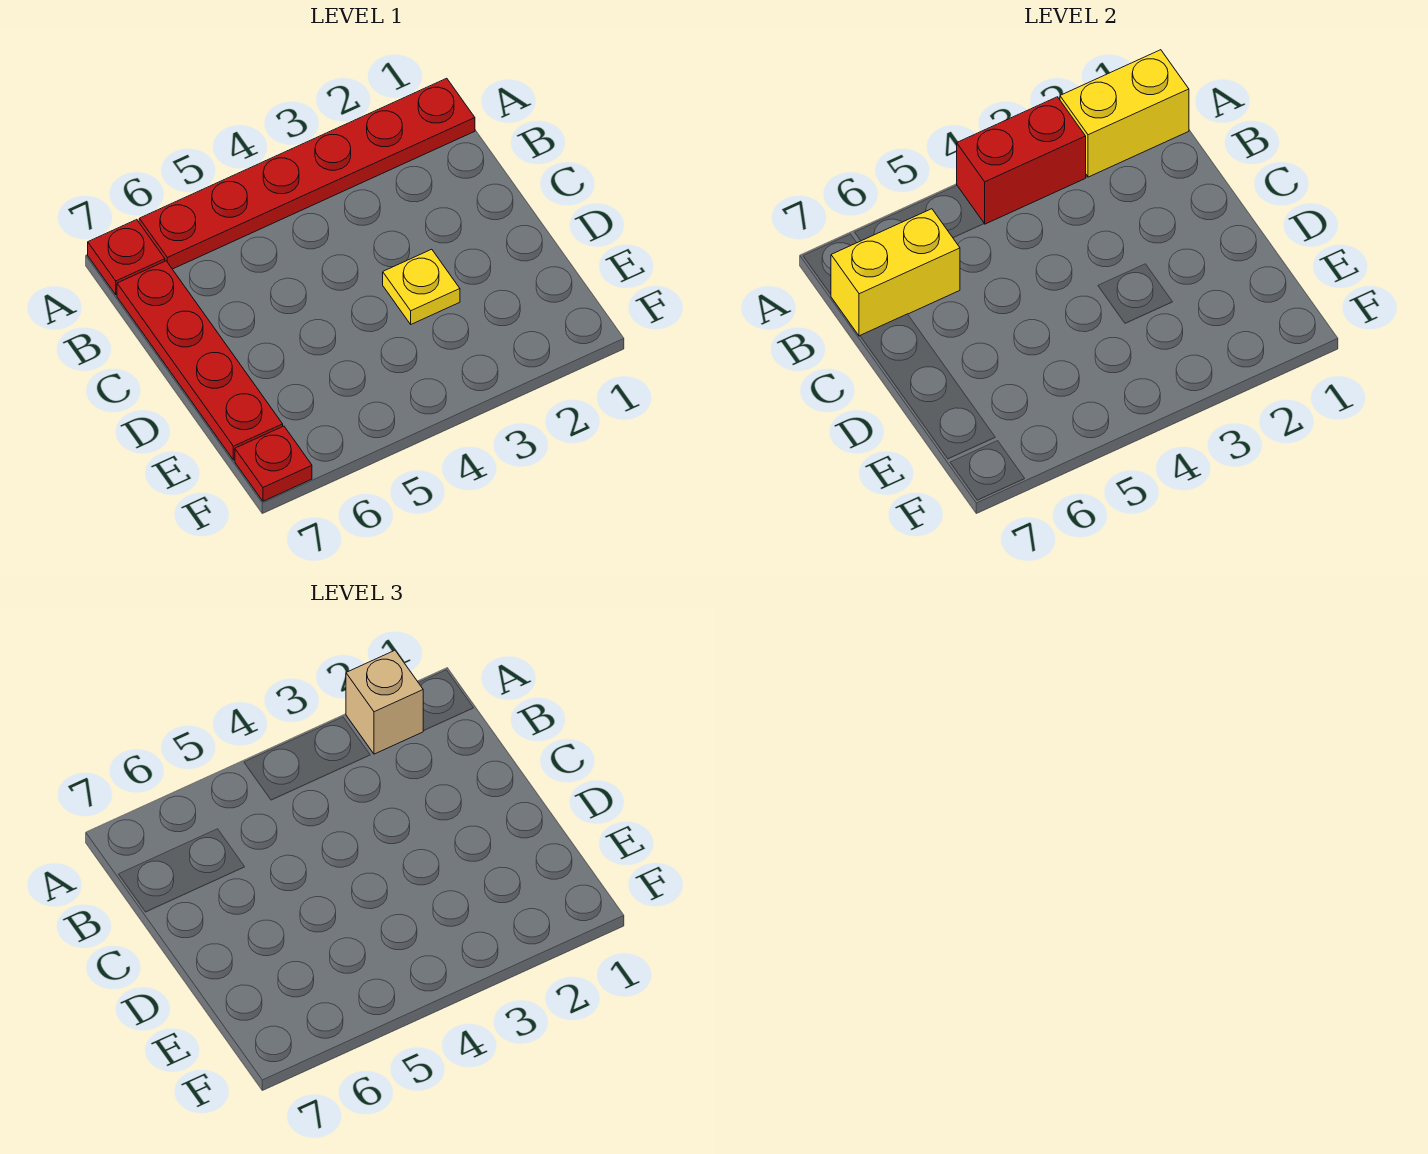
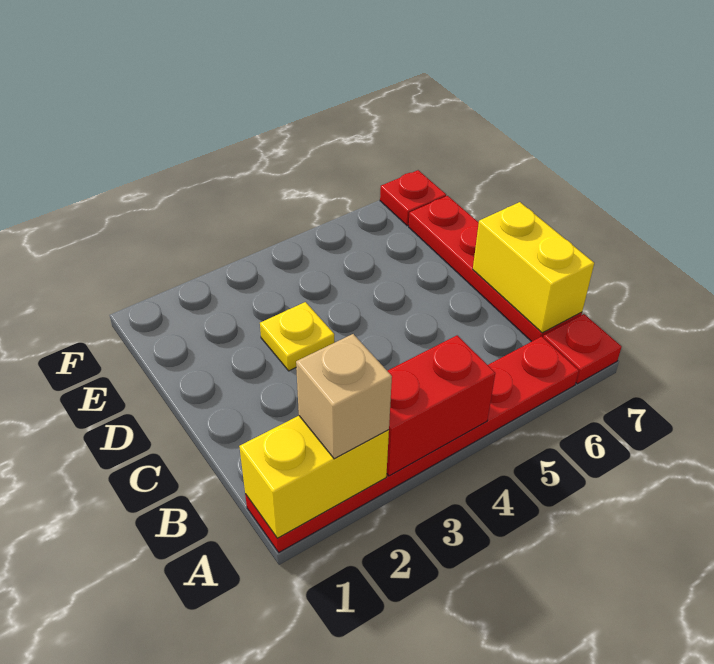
yellow brick B6:B7 level 2 -> yellow brick B7:C7 level 2

